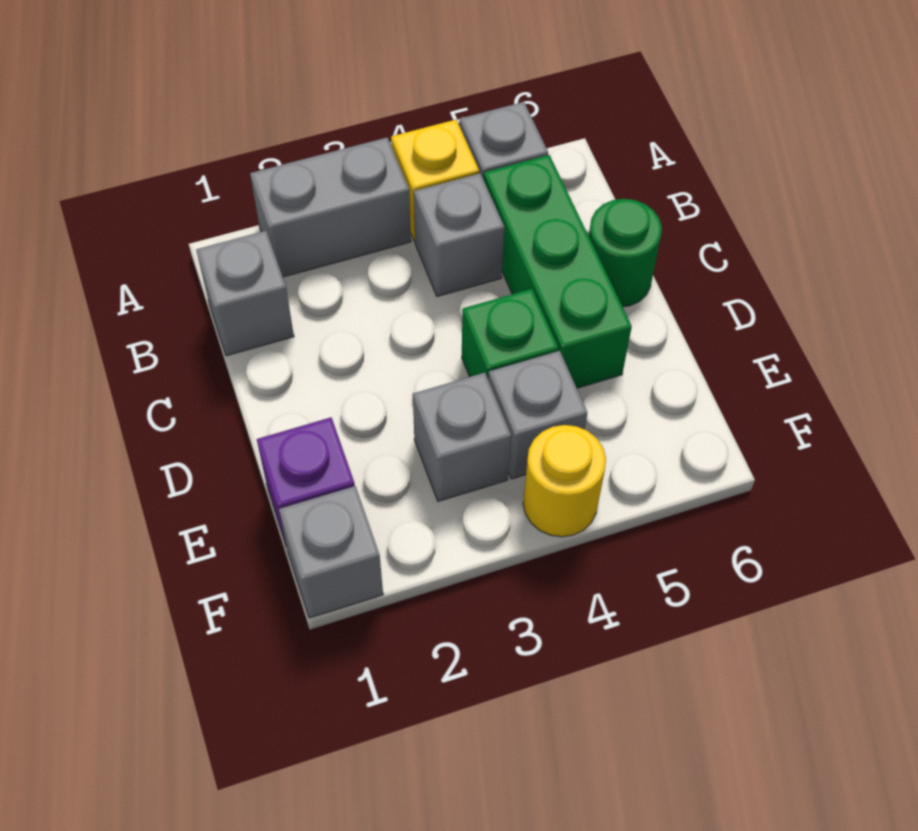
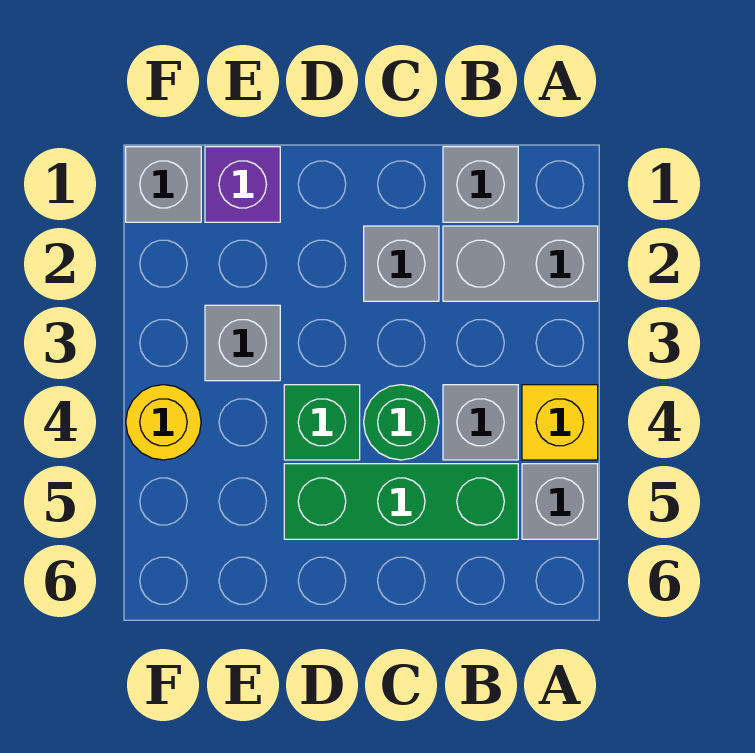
grey brick A2:A3 level 1 -> grey brick A2:B2 level 1
green round brick C6 level 1 -> green round brick C4 level 1
grey brick E4 level 1 -> grey brick C2 level 1

